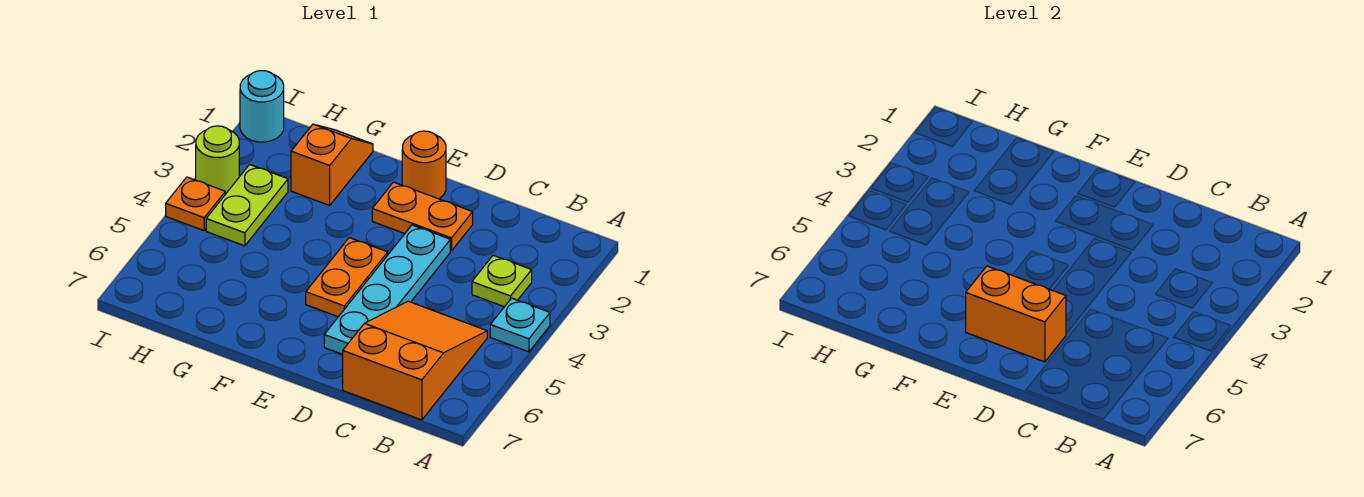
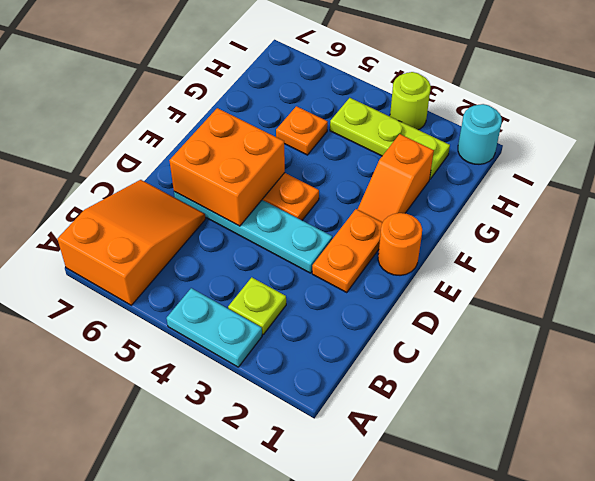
cyan plate A4 level 1 -> cyan plate A3:A4 level 1
orange slope B5:C7 level 1 top 7 -> orange slope A6:C7 level 1 top A
orange brick D6:E6 level 2 -> orange brick D5:E6 level 2
orange slope G1:G2 level 1 top 2 -> orange slope F2:G2 level 1 top G
lime plate H3:H4 level 1 -> lime plate H2:H4 level 1
orange plate I4 level 1 -> orange plate G5 level 1

